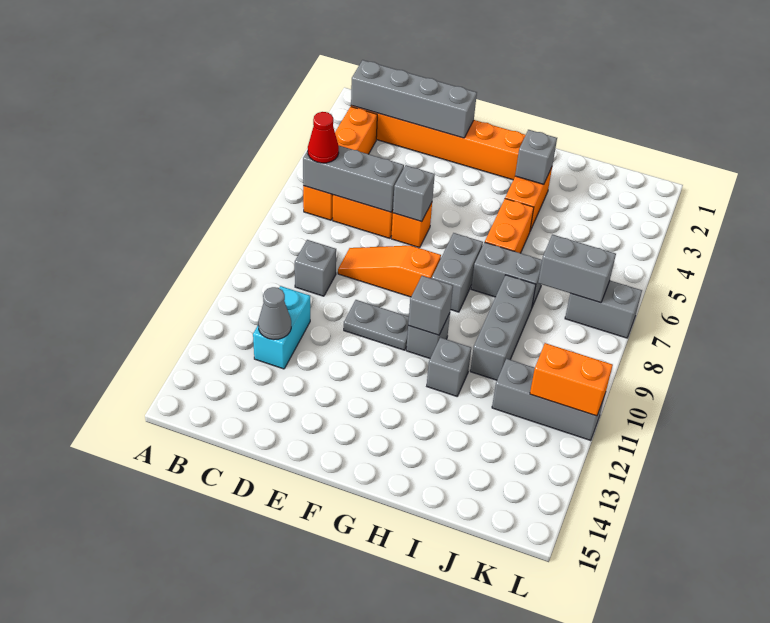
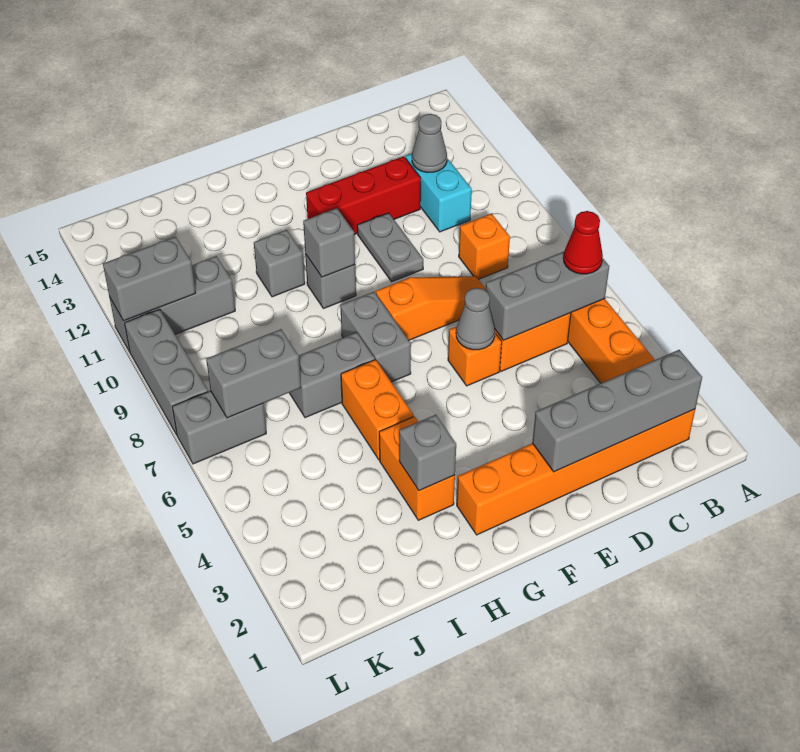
grey brick C9 level 1 -> orange brick C9 level 1
none -> red brick D12:F12 level 1
grey brick E6 level 2 -> grey cone E6 level 2
grey plate E10:F10 level 1 -> grey plate E10:E11 level 1
grey brick I8:I10 level 1 -> grey brick L8:L10 level 1
orange brick K11:L11 level 2 -> grey brick K11:L11 level 2

